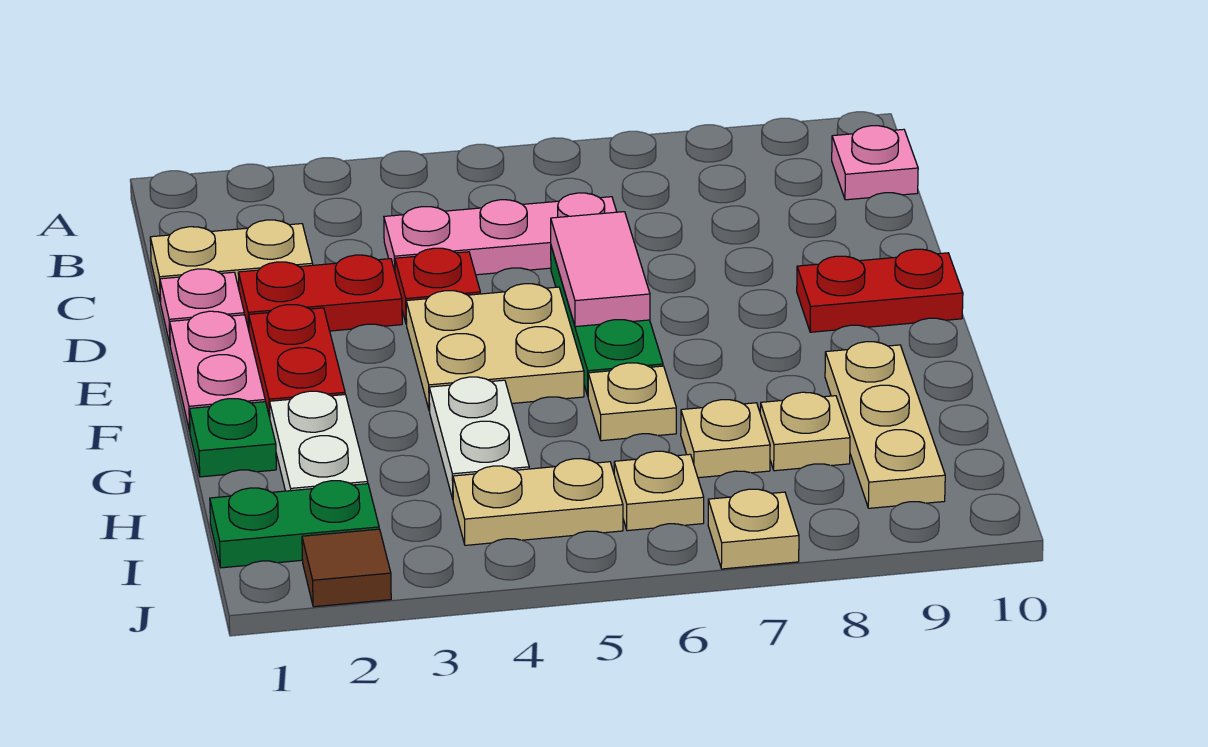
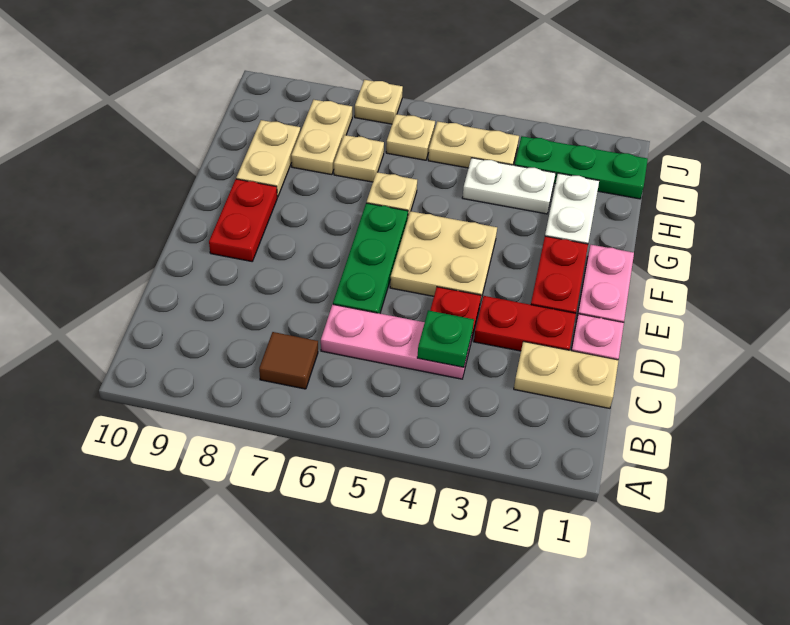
pink plate B10 level 1 -> none
pink tile D6:E6 level 2 -> none
red plate E9:E10 level 1 -> red plate E9:F9 level 1
green plate G1 level 1 -> green plate C4 level 2
white plate G4:H4 level 1 -> white plate H3:H4 level 1
tan plate G9:I9 level 1 -> tan plate G9:H9 level 1
tan plate H8 level 1 -> tan plate H8:I8 level 1
green plate I1:I2 level 1 -> green plate I1:I3 level 1
brown tile J2 level 1 -> brown tile B7 level 1

